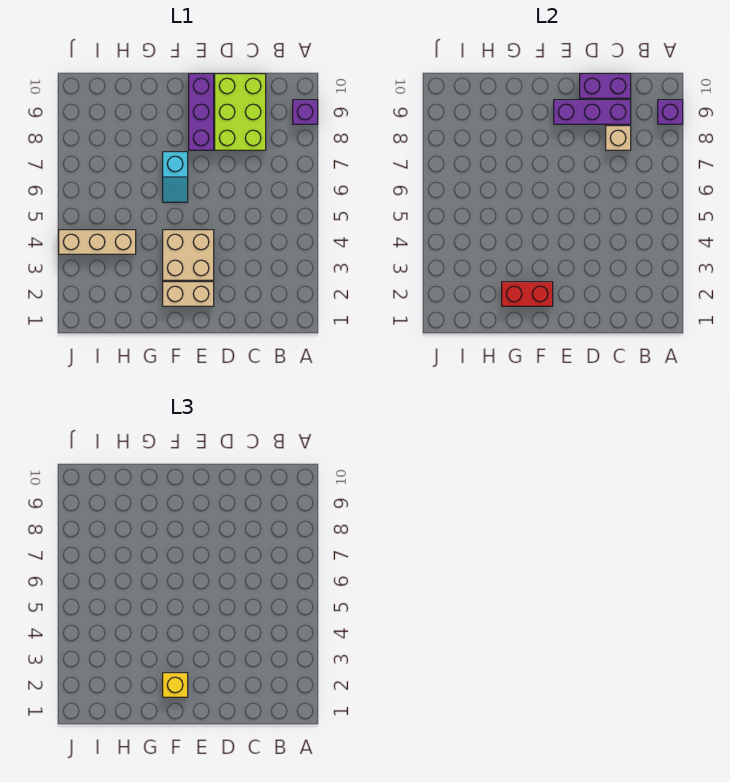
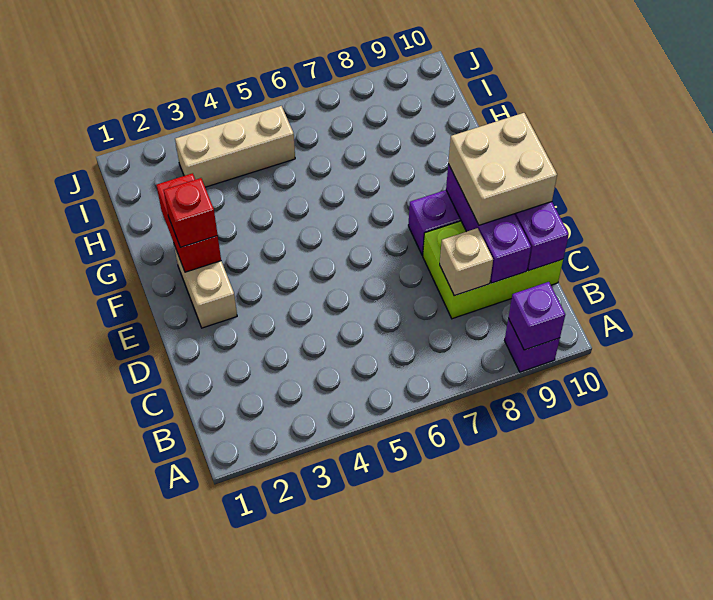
tan brick E3:F4 level 1 -> tan brick D9:E10 level 3
yellow brick F2 level 3 -> red brick F2 level 3
cyan slope F6:F7 level 1 top 7 -> none
tan brick H4:J4 level 1 -> tan brick I3:I5 level 1

